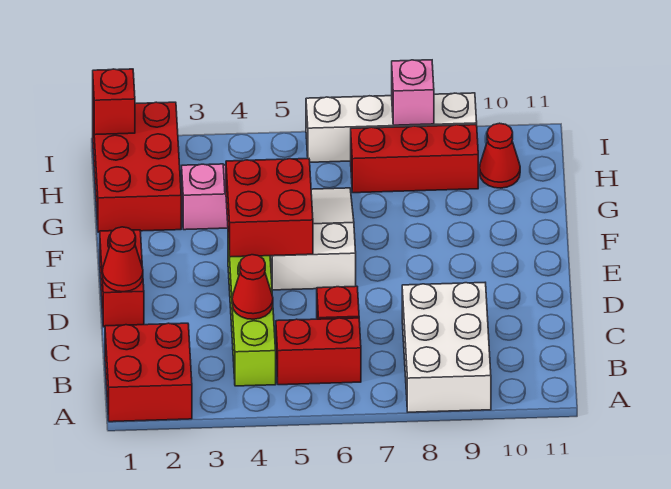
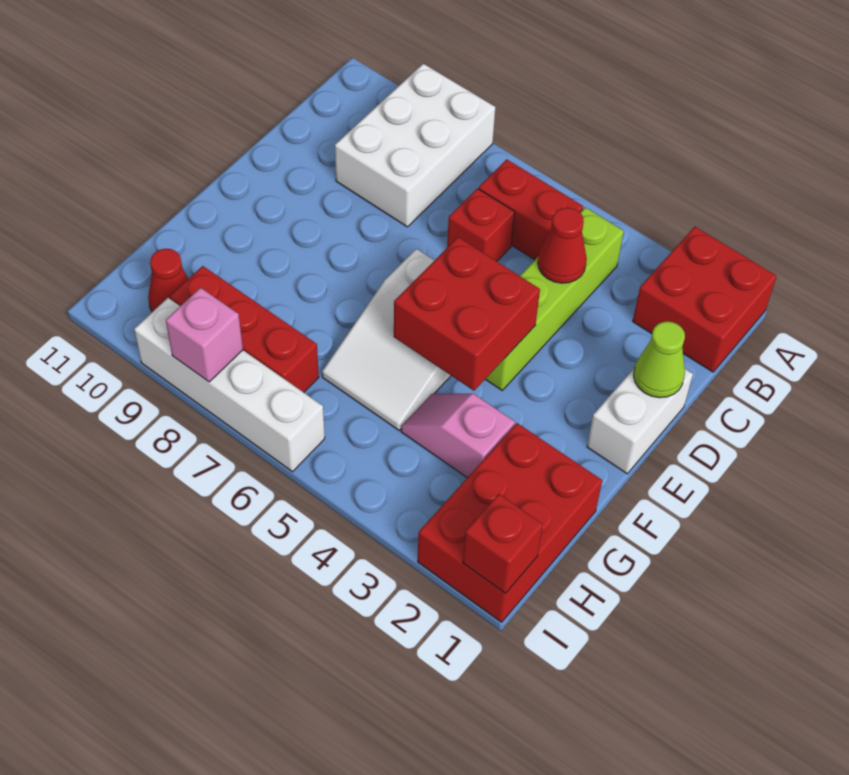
red brick D1:E1 level 1 -> white brick D1:E1 level 1
red cone D1 level 2 -> lime cone D1 level 2

